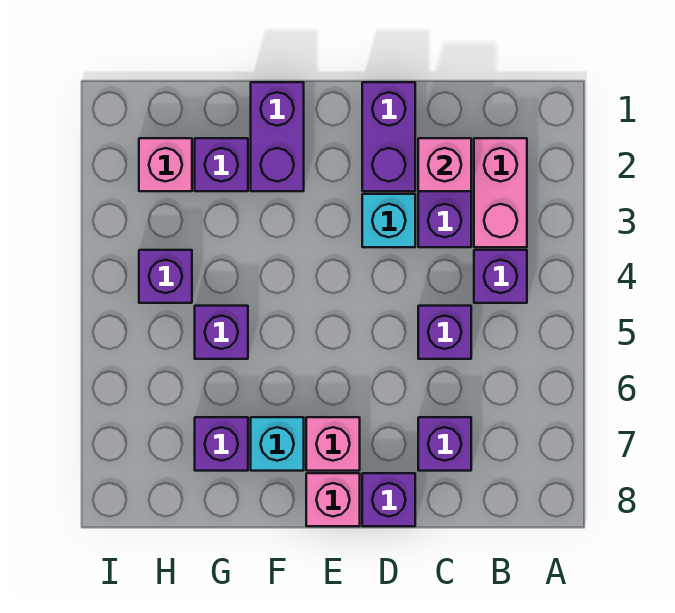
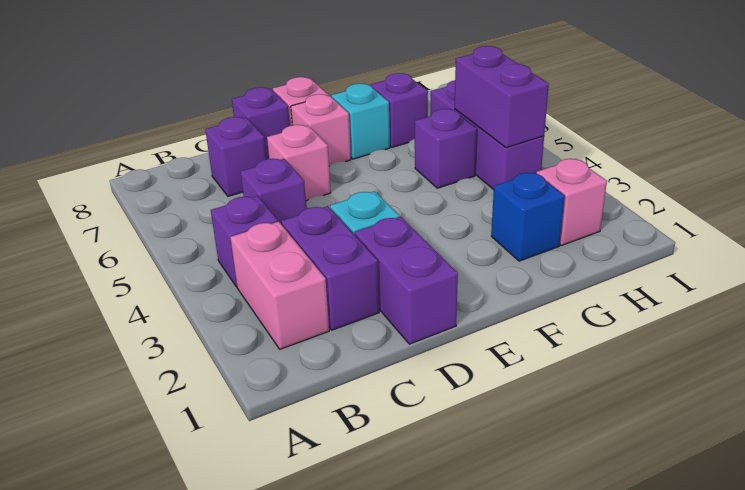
pink brick C2 level 2 -> pink brick D6 level 1
purple brick F1:F2 level 1 -> purple brick H4:H5 level 2
purple brick G2 level 1 -> blue brick G2 level 1
purple brick H4 level 1 -> purple brick H4:H6 level 1

